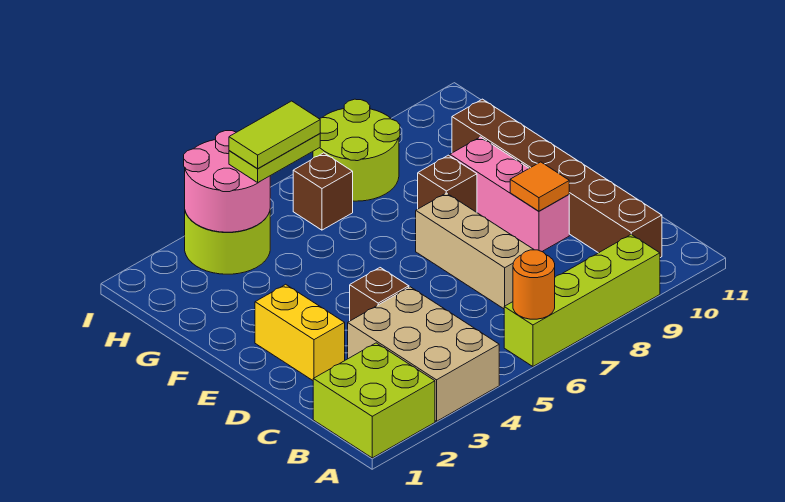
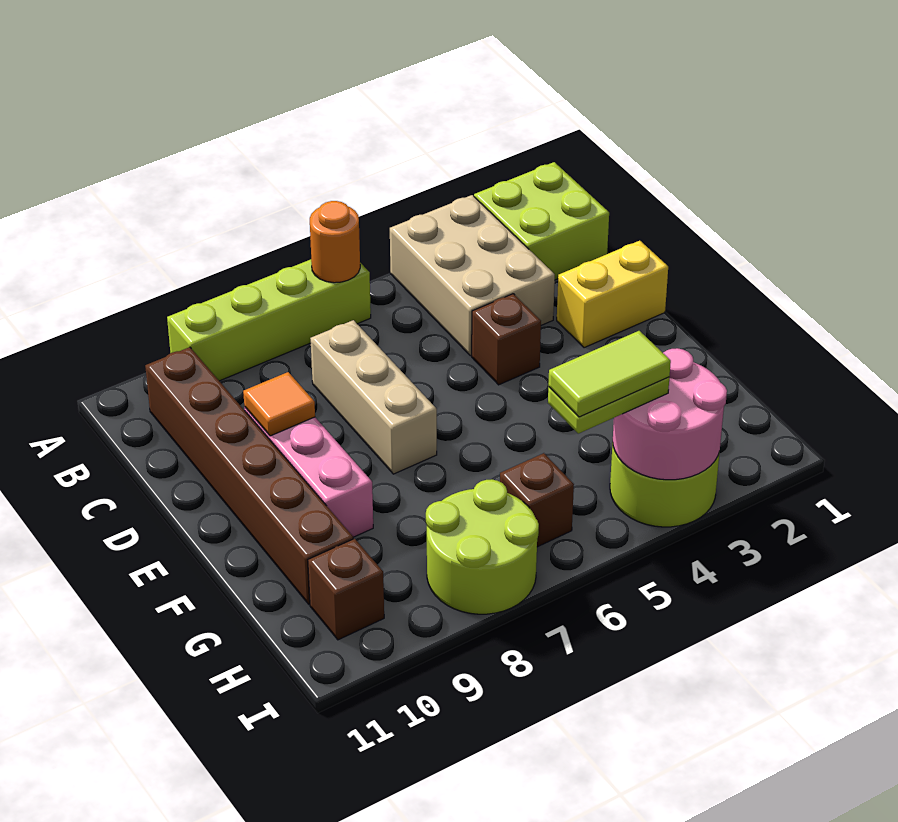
yellow brick D2:E2 level 1 -> yellow brick D1:D2 level 1
brown brick F8 level 1 -> brown brick H10 level 1

